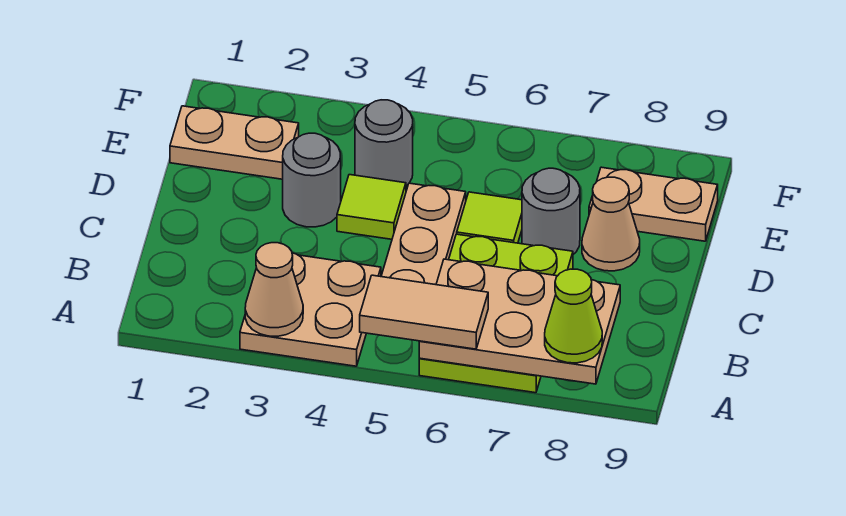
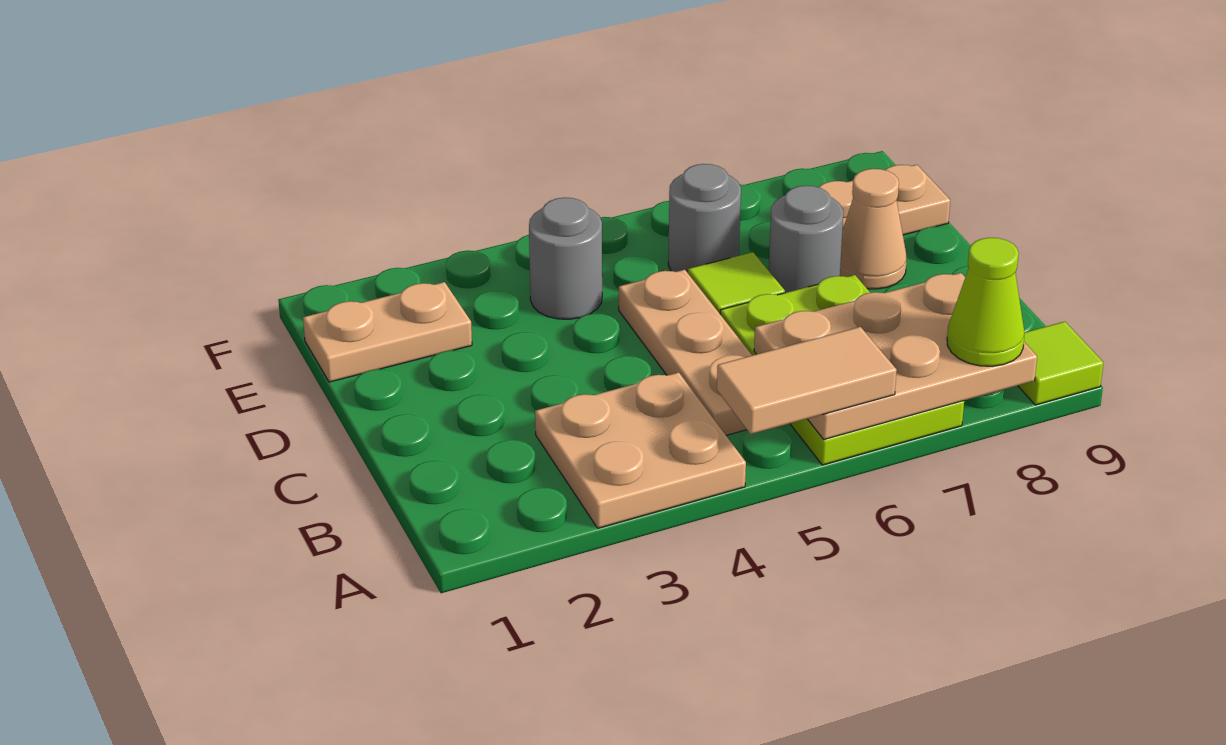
tan cone A3 level 2 -> none
grey round brick D3 level 1 -> grey round brick E6 level 1
lime tile D4 level 1 -> lime tile A9 level 1

